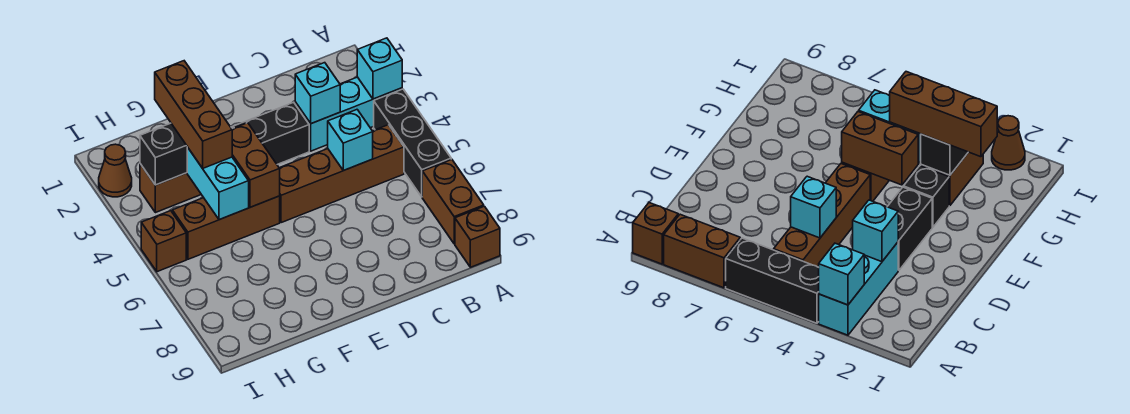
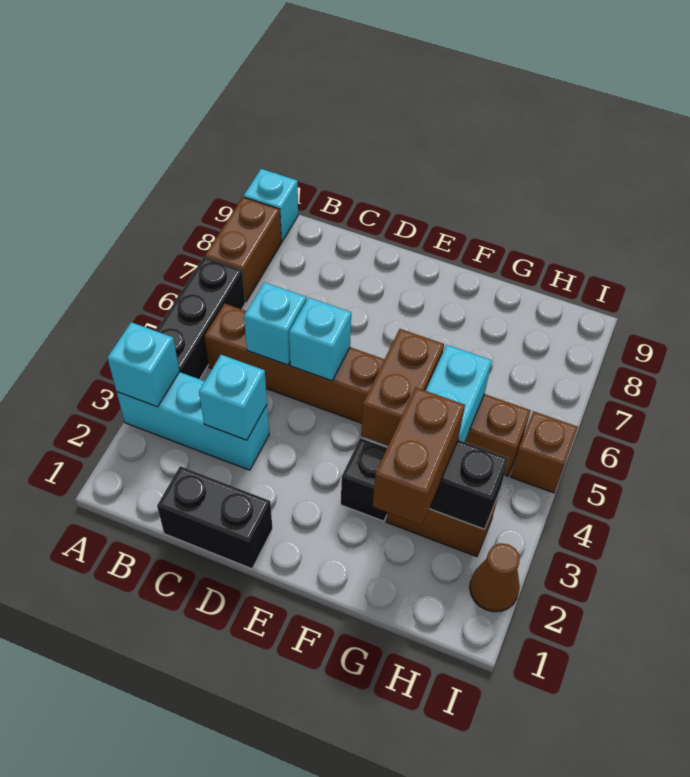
brown brick A9 level 1 -> cyan brick A9 level 1
black brick D3:E3 level 1 -> black brick C1:D1 level 1
none -> cyan brick D5 level 2
brown brick G2:G4 level 3 -> brown brick G2:G3 level 3

